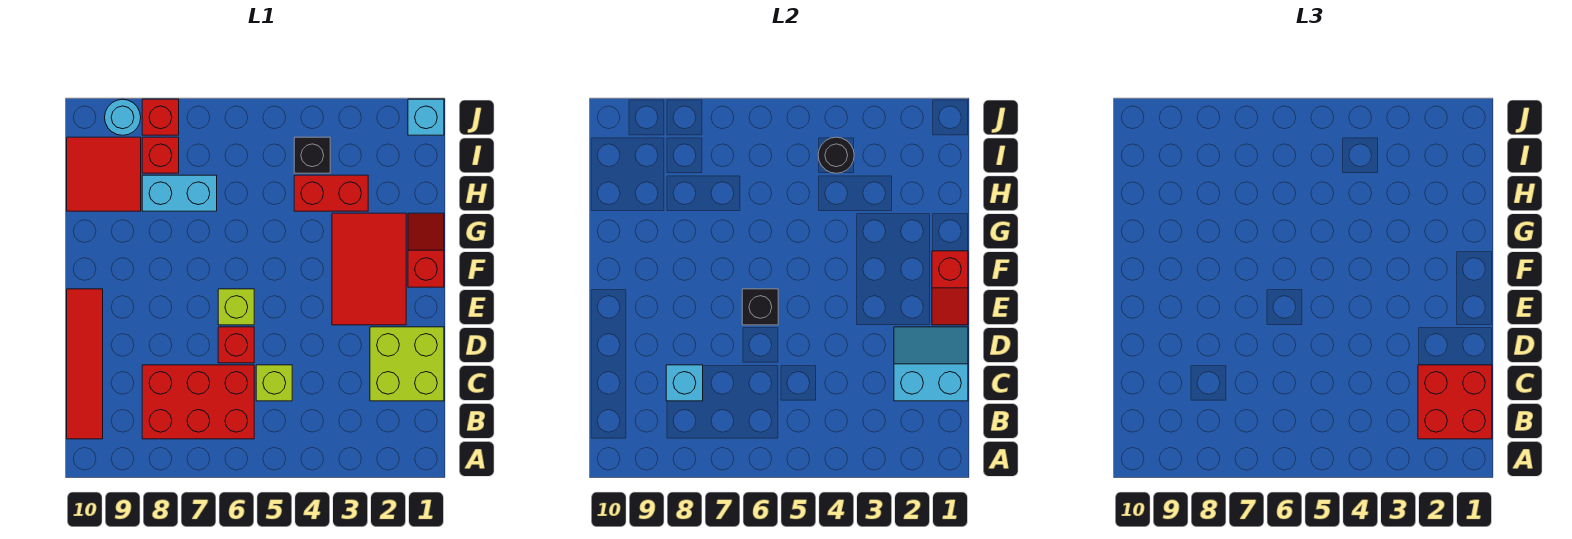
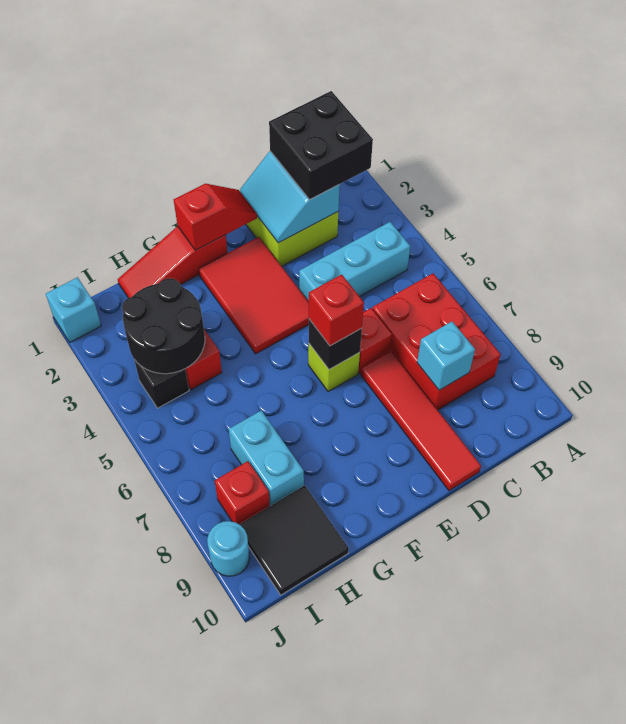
red brick B1:C2 level 3 -> black brick B1:C2 level 3
none -> cyan brick B4:D4 level 1
red tile B10:E10 level 1 -> red tile D7:D10 level 1
lime brick C5 level 1 -> none
red tile E2:G3 level 1 -> red tile E2:F4 level 1
red slope F1:G1 level 1 top F -> red slope F1:H1 level 1 top F
red tile H9:I10 level 1 -> black tile H9:I10 level 1
black round brick I4 level 2 -> black round brick H3:I4 level 2
red brick J8 level 1 -> red brick E6 level 3

